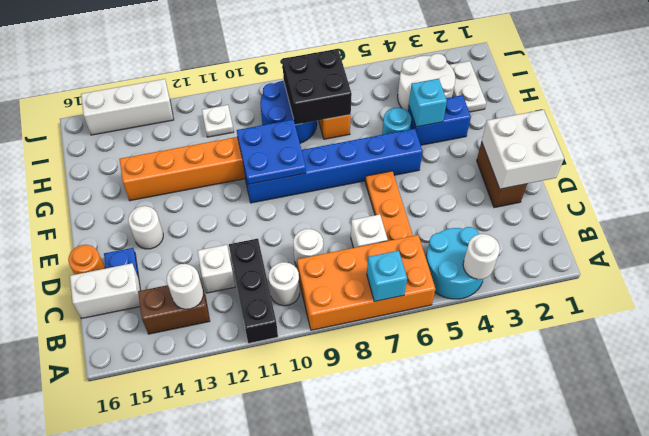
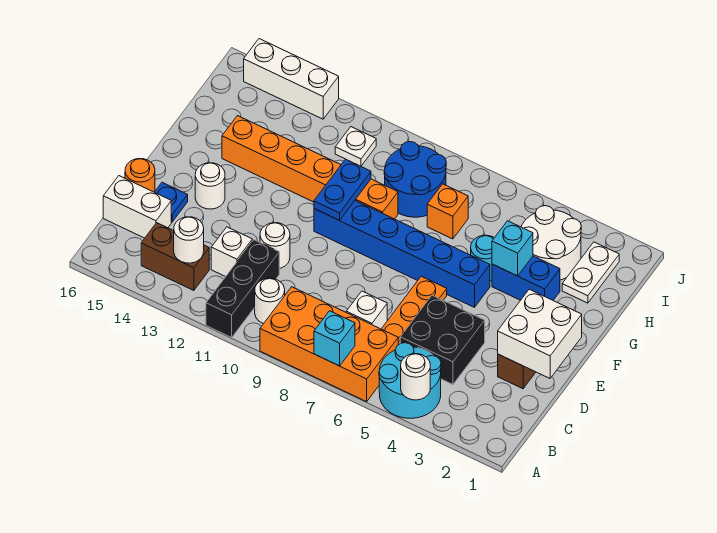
white round brick C9 level 1 -> white round brick D11 level 1
blue plate F9:G10 level 2 -> blue plate F10:G10 level 2
black brick H7:I8 level 2 -> black brick C4:D5 level 1

